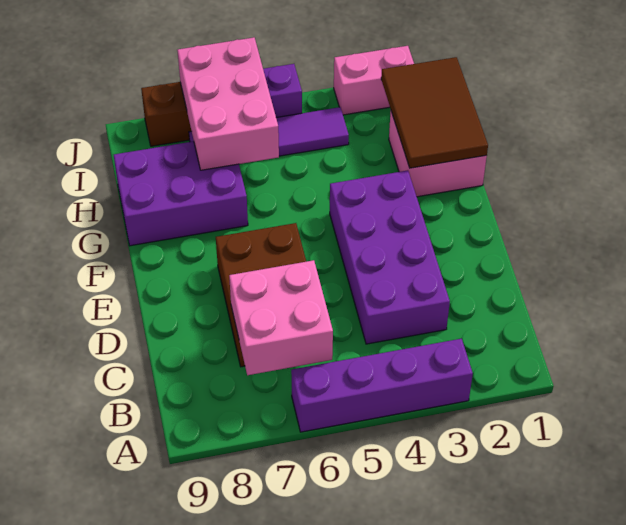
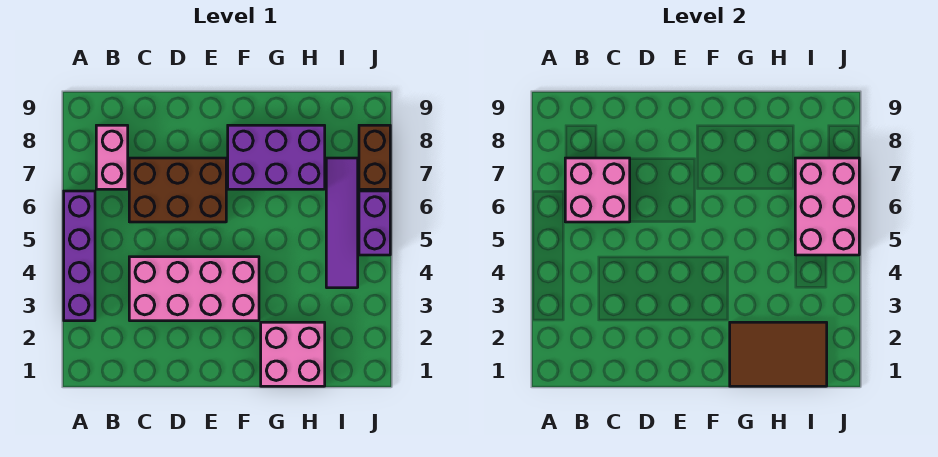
purple brick C3:F4 level 1 -> pink brick C3:F4 level 1
purple brick G7:H9 level 1 -> purple brick F7:H8 level 1
pink brick H6:J7 level 2 -> pink brick I5:J7 level 2
pink brick J2:J3 level 1 -> pink brick B7:B8 level 1

